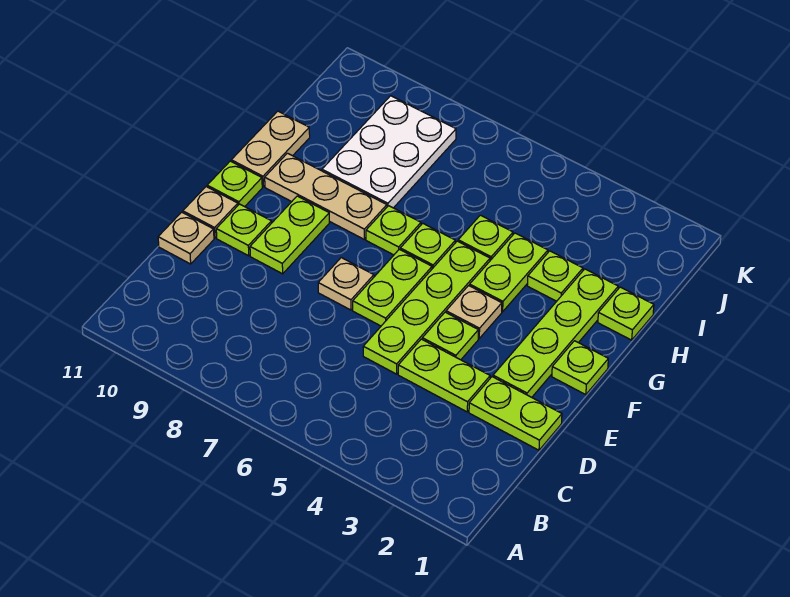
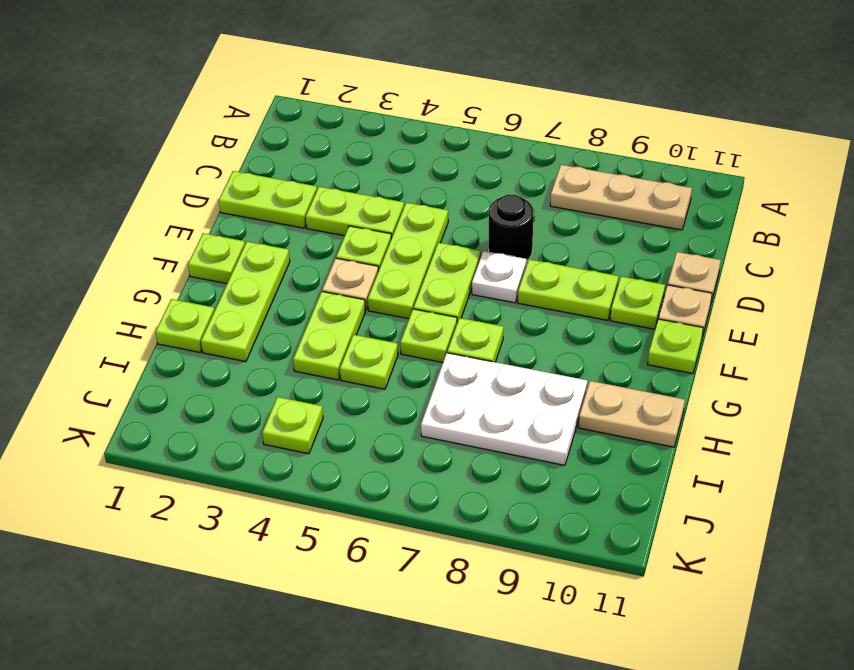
lime plate D5:G5 level 1 -> lime plate D5:F5 level 1
none -> black round brick D7 level 1
lime plate E2:H2 level 1 -> lime plate F2:H2 level 1
tan plate E7 level 1 -> white plate E7 level 1
lime plate E9:F9 level 1 -> lime plate E8:E9 level 1
tan plate G8:G10 level 1 -> tan plate B8:B10 level 1
tan plate G11:H11 level 1 -> tan plate H10:H11 level 1
lime plate H3 level 1 -> lime plate J4 level 1
white plate H8:J9 level 1 -> white plate H7:I9 level 1

